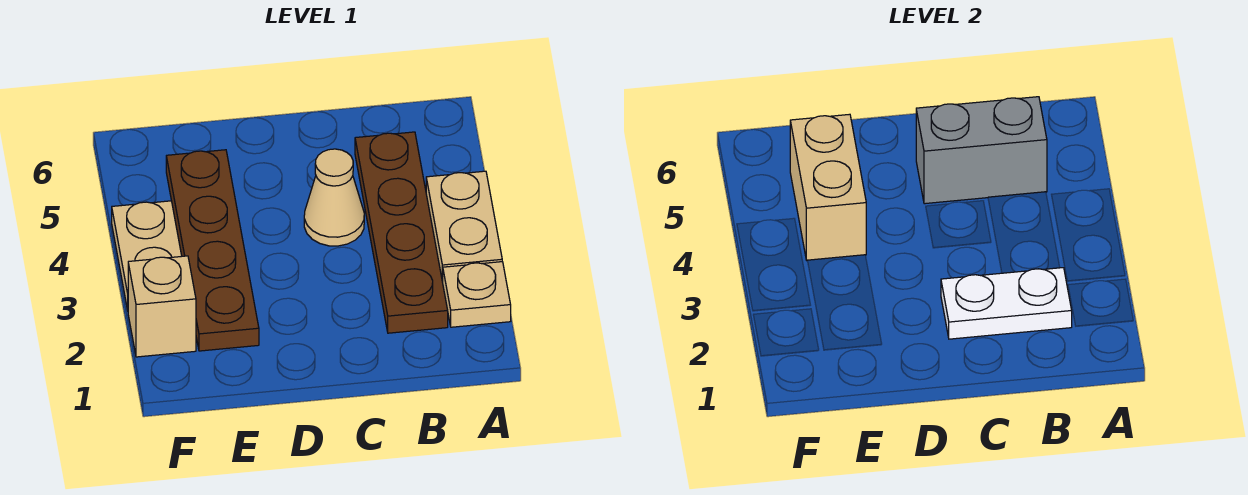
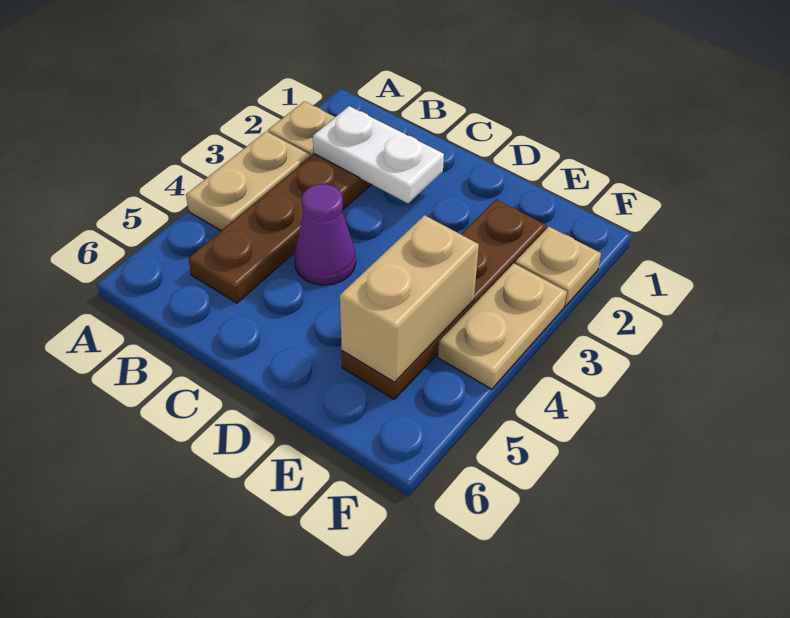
grey brick B5:C5 level 2 -> none
tan cone C4 level 1 -> purple cone C4 level 1
tan brick F2 level 1 -> tan plate F2 level 1

